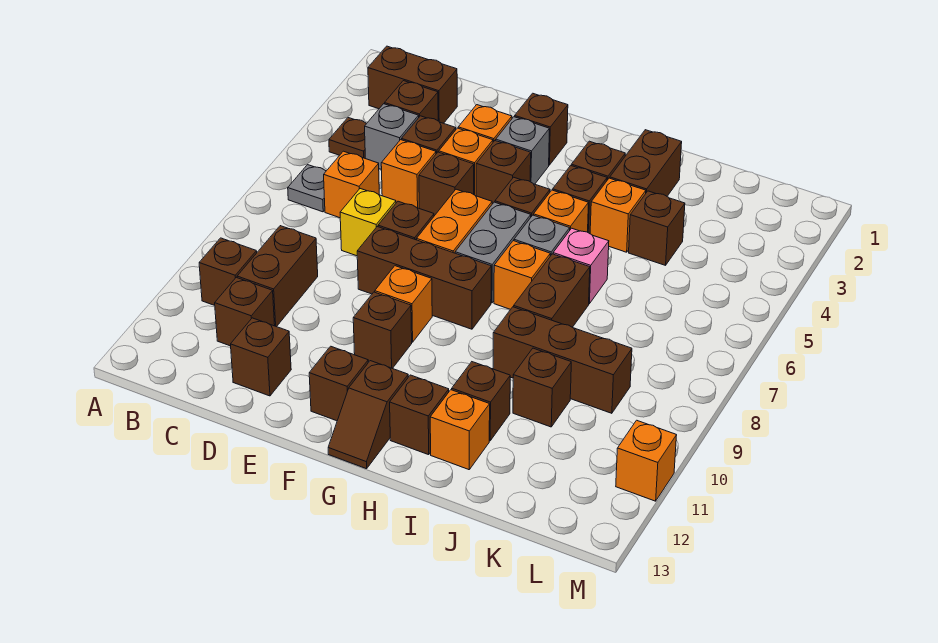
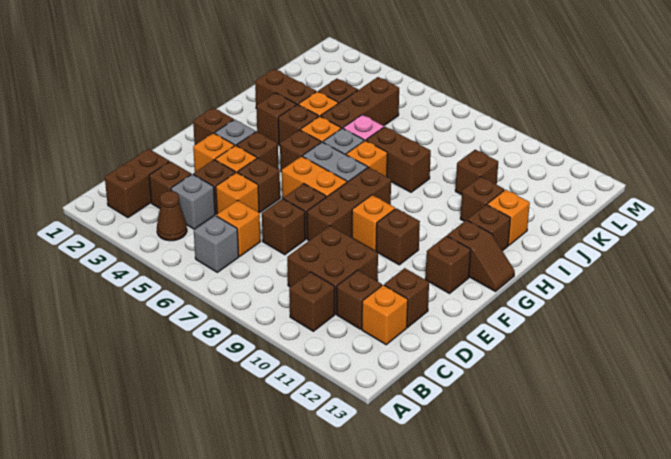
brown plate B4 level 1 -> brown cone B4 level 1
grey plate B6 level 1 -> grey brick B6 level 1
brown brick C9:C10 level 1 -> brown brick C9:D10 level 1
yellow brick D7 level 1 -> brown brick D7 level 1
brown brick I9:K9 level 1 -> brown brick I5:K5 level 1
orange brick M11 level 1 -> orange brick C12 level 1

